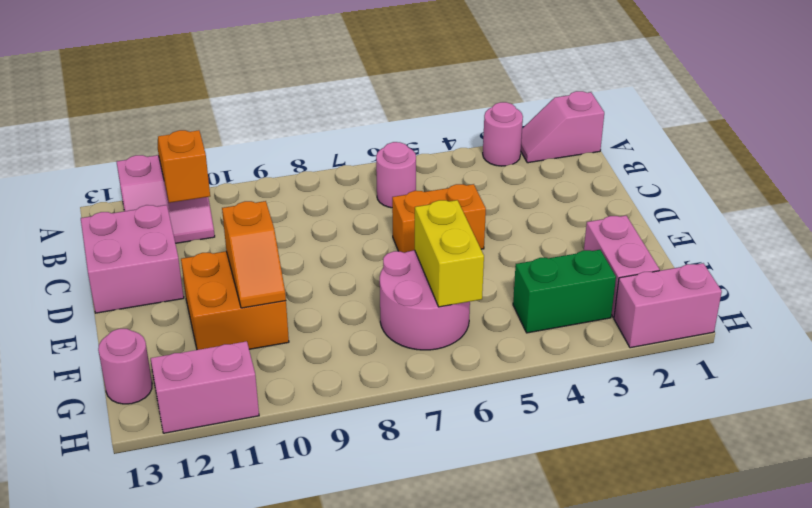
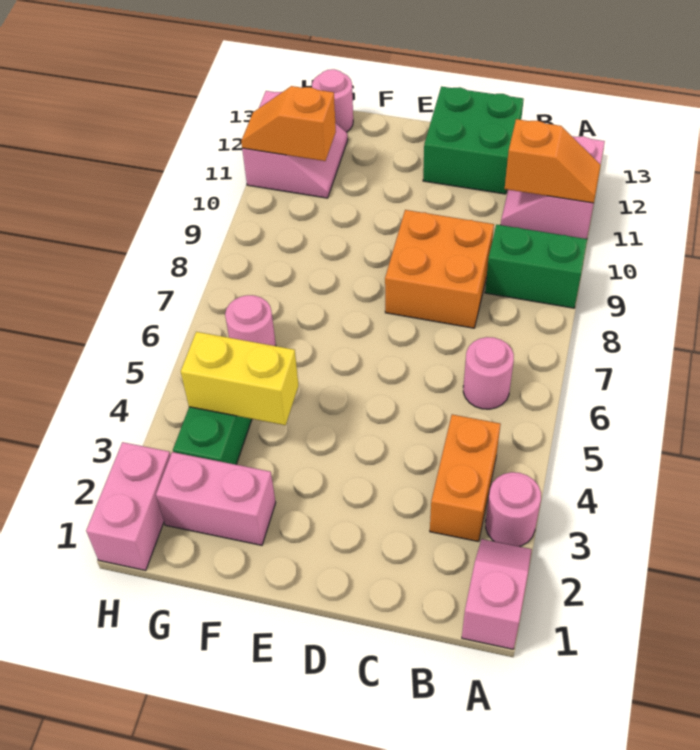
none -> green brick A9:B9 level 1
pink brick C12:D13 level 1 -> green brick C12:D13 level 1
orange brick D5:D6 level 1 -> orange brick B3:B4 level 1
orange brick E10:F11 level 1 -> orange brick C8:D9 level 1
orange slope E10:F10 level 2 top E -> orange slope G11:H11 level 2 top G
pink round brick F6:G7 level 1 -> pink round brick G6 level 1
yellow brick F6:G6 level 2 -> yellow brick F4:G4 level 2

